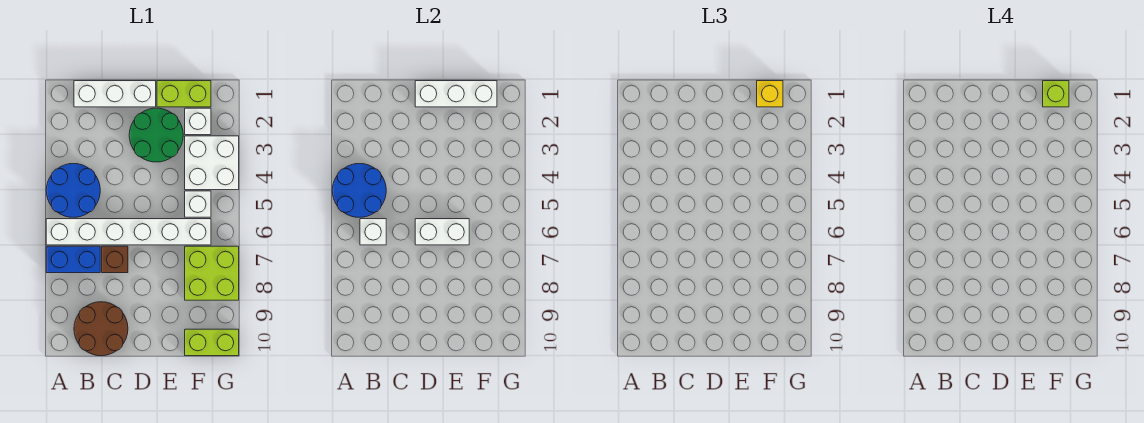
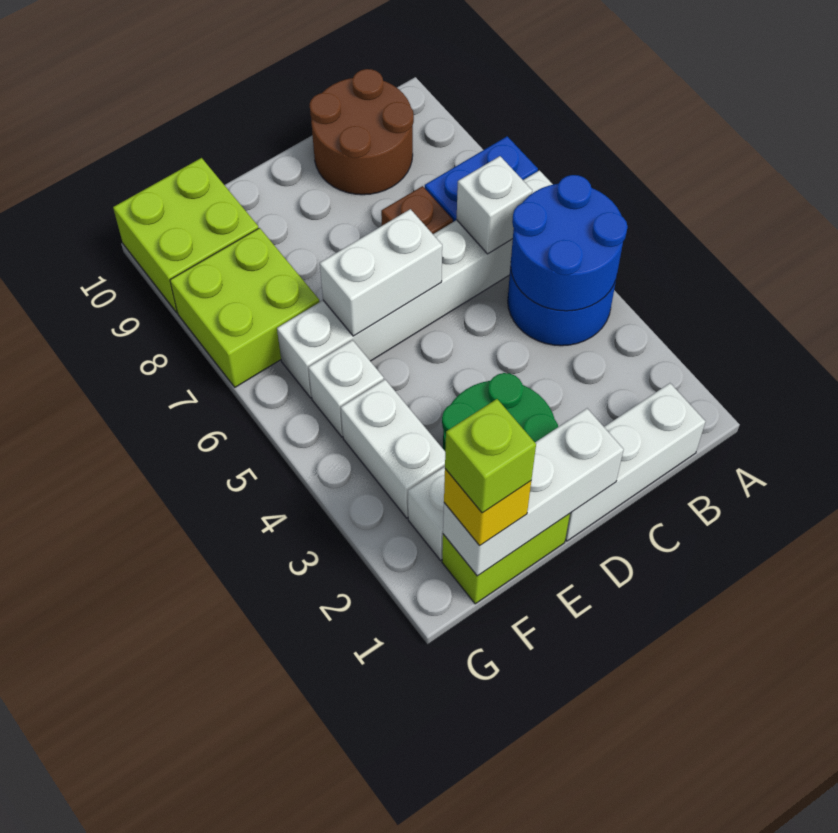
white brick F3:G4 level 1 -> white brick F3:F4 level 1
lime brick F10:G10 level 1 -> lime brick F9:G10 level 1

